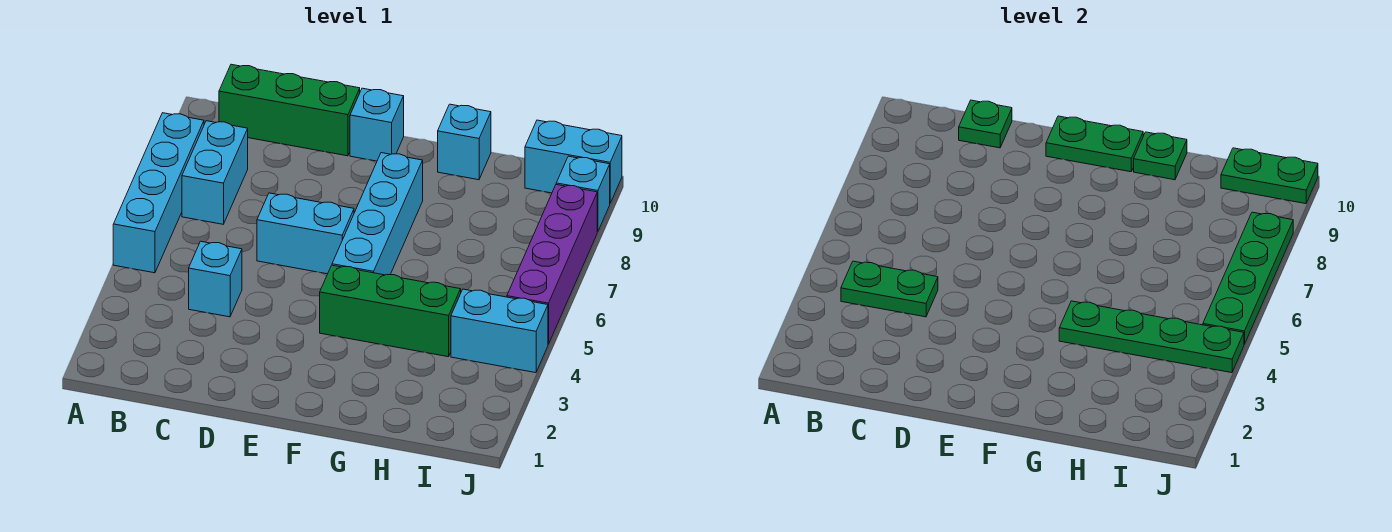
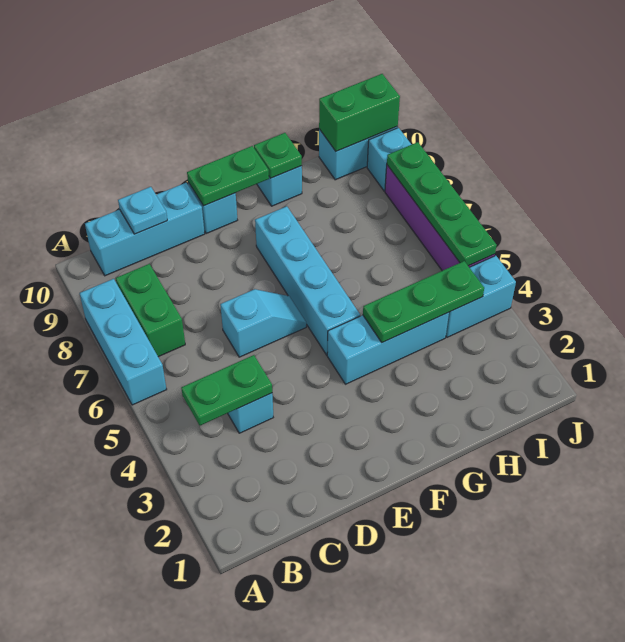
cyan brick A5:A8 level 1 -> cyan brick A6:A8 level 1
cyan brick B7:B8 level 1 -> green brick B7:B8 level 1
green brick B10:D10 level 1 -> cyan brick B10:D10 level 1
green plate C10 level 2 -> cyan plate C10 level 2
cyan brick D6:E6 level 1 -> cyan slope D6:E6 level 1 top D
green brick F4:H4 level 1 -> cyan brick F4:H4 level 1
green plate G4:J4 level 2 -> green plate G4:I4 level 2
green plate I10:J10 level 2 -> green brick I10:J10 level 2

